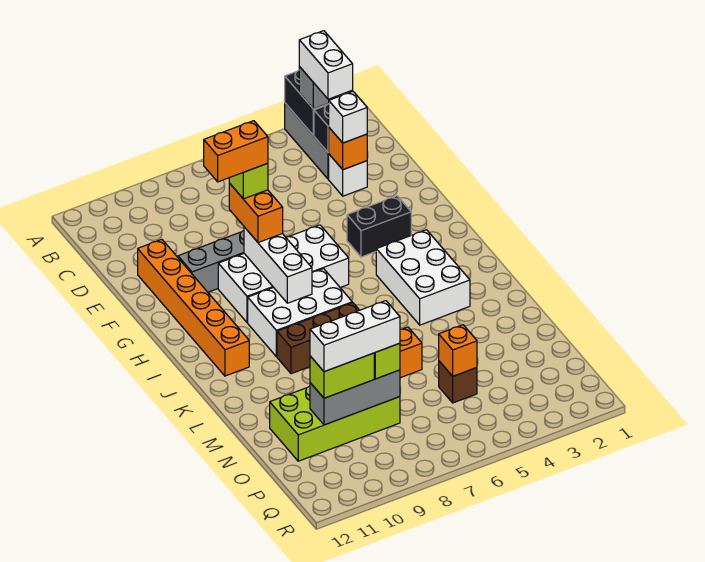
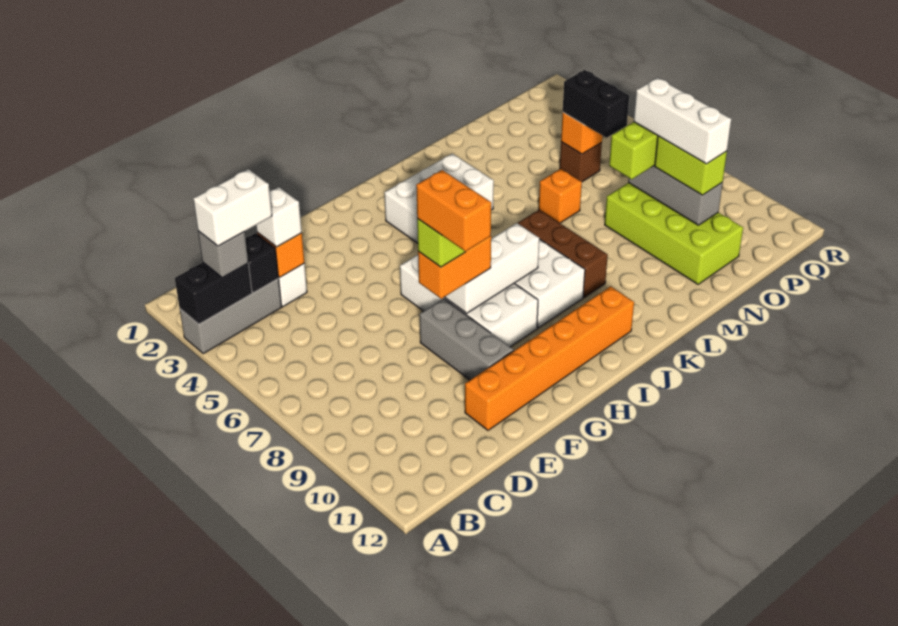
black brick G3:G4 level 1 -> black brick O5:O6 level 3

